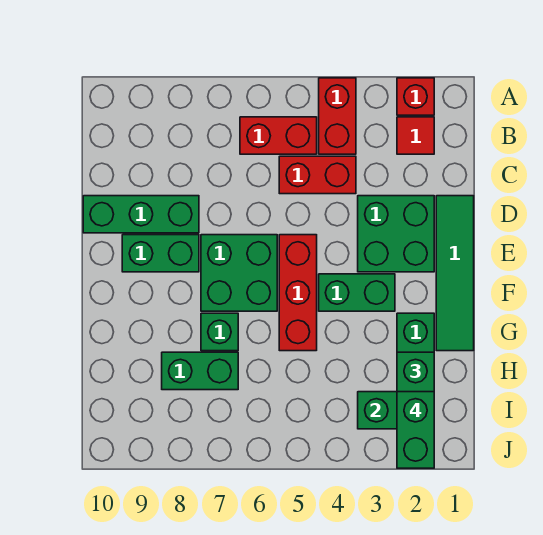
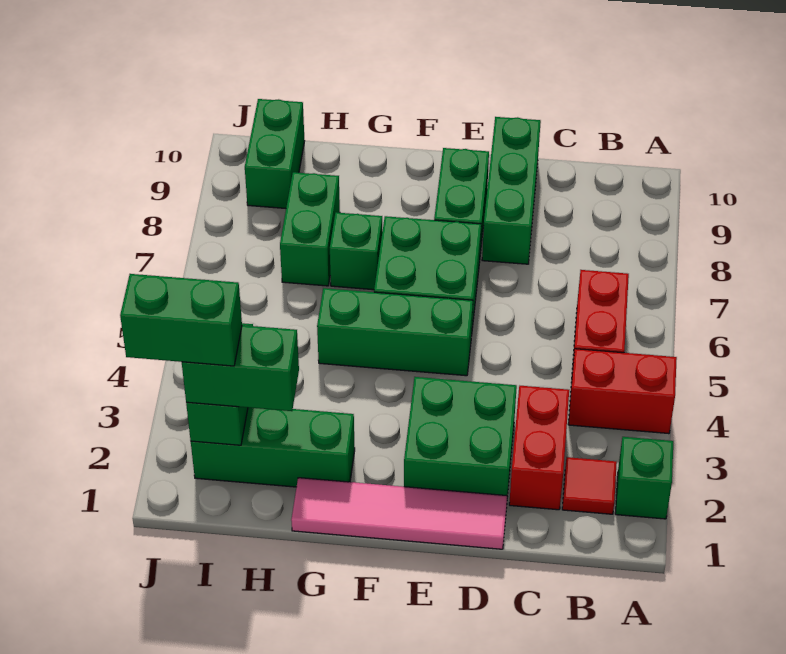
red brick A2 level 1 -> green brick A2 level 1
red brick C4:C5 level 1 -> red brick C2:C3 level 1
green tile D1:G1 level 1 -> pink tile D1:G1 level 1
red brick E5:G5 level 1 -> green brick E5:G5 level 1
green brick F3:F4 level 1 -> green brick I9:I10 level 1

